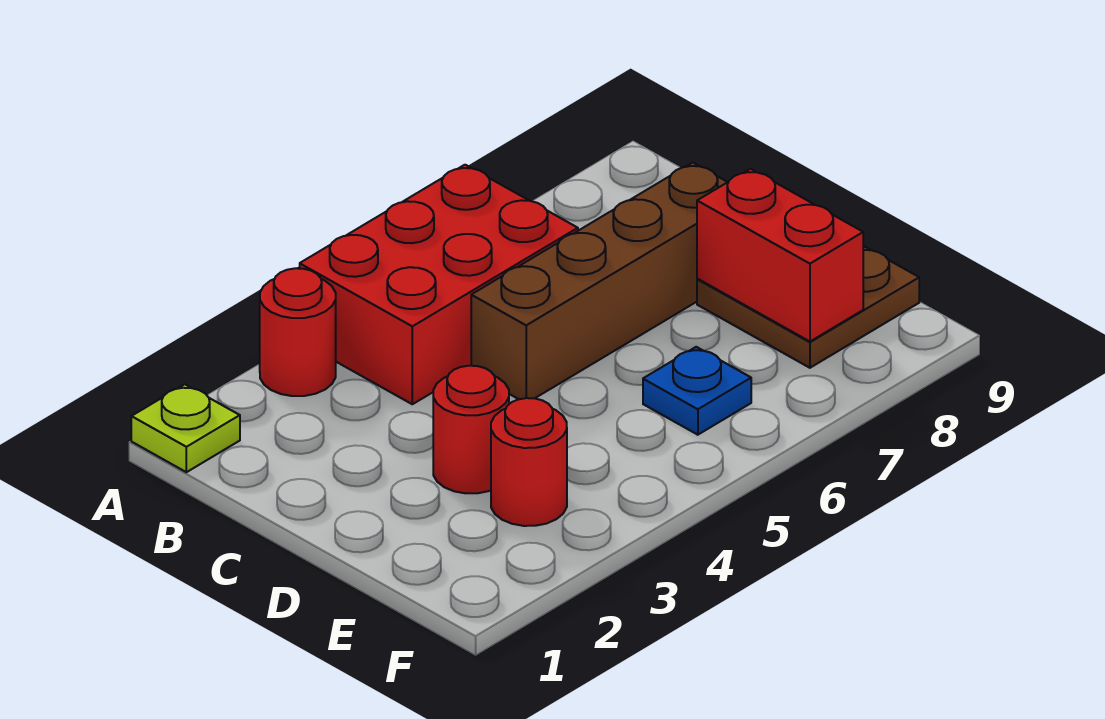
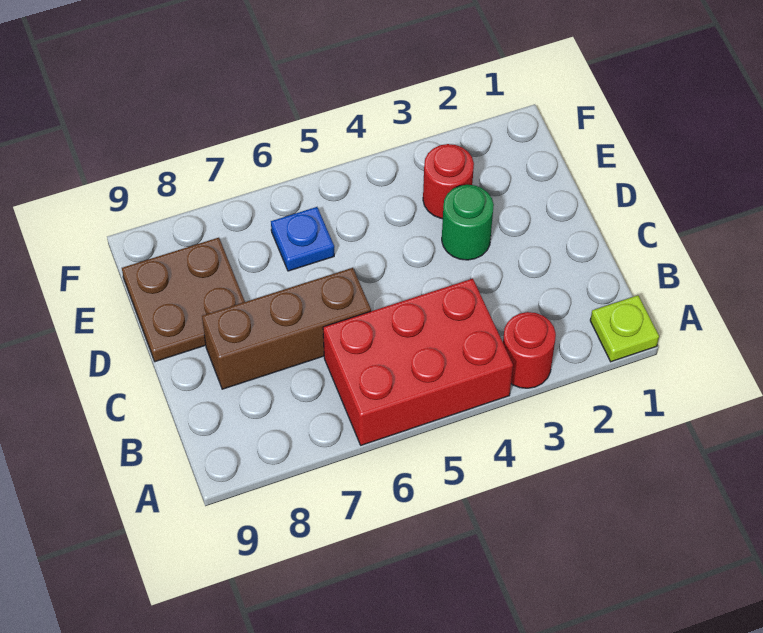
brown brick C5:C8 level 1 -> brown brick C6:C8 level 1
red round brick D3 level 1 -> green round brick D3 level 1
red brick D8:E8 level 2 -> none

